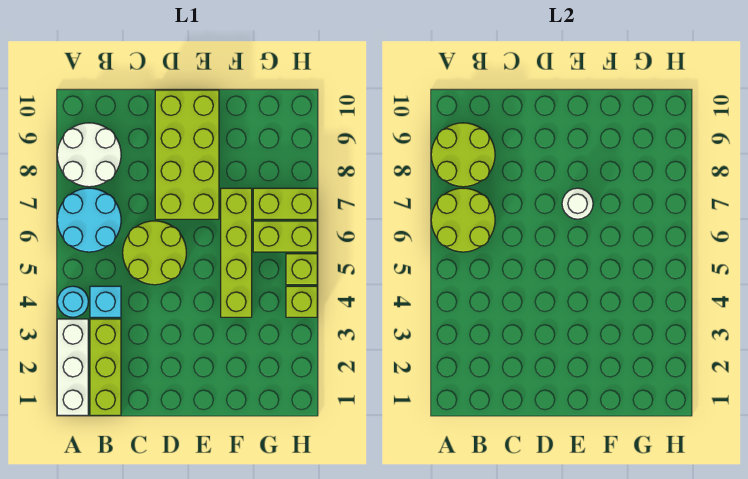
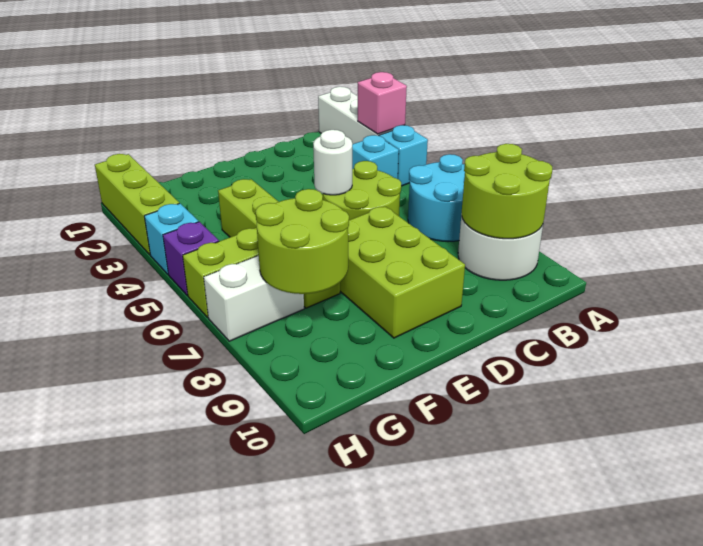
none -> pink brick A3 level 2
cyan round brick A4 level 1 -> cyan brick A4 level 1
lime round brick A6:B7 level 2 -> lime round brick F7:G8 level 2
lime brick B1:B3 level 1 -> lime brick H1:H3 level 1
lime brick D7:E10 level 1 -> lime brick D7:E9 level 1
white round brick E7 level 2 -> white round brick D5 level 2
lime brick G7:H7 level 1 -> white brick G7:H7 level 1
lime brick H4 level 1 -> cyan brick H4 level 1
lime brick H5 level 1 -> purple brick H5 level 1

